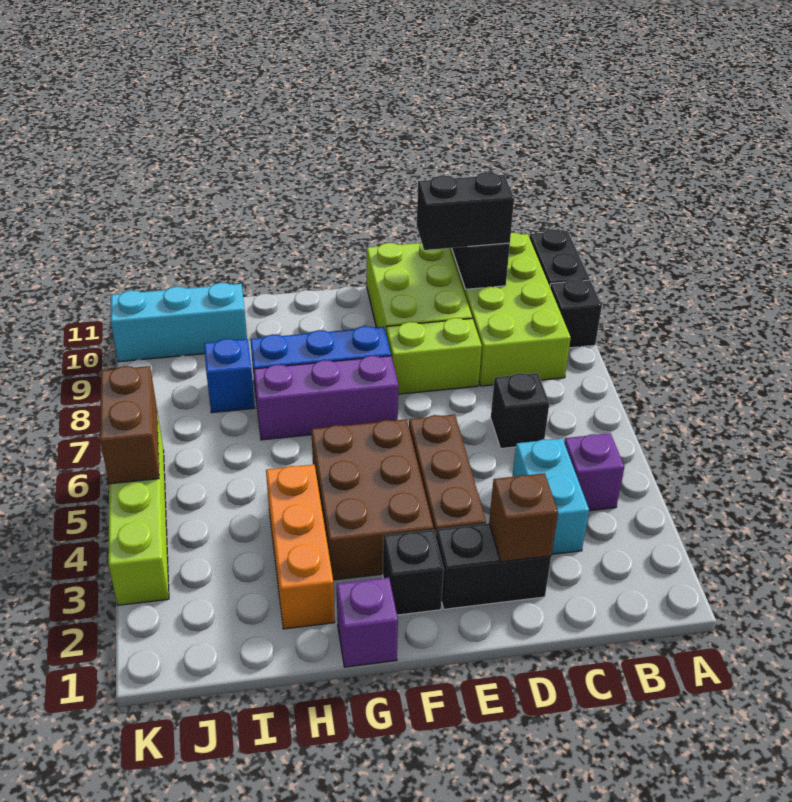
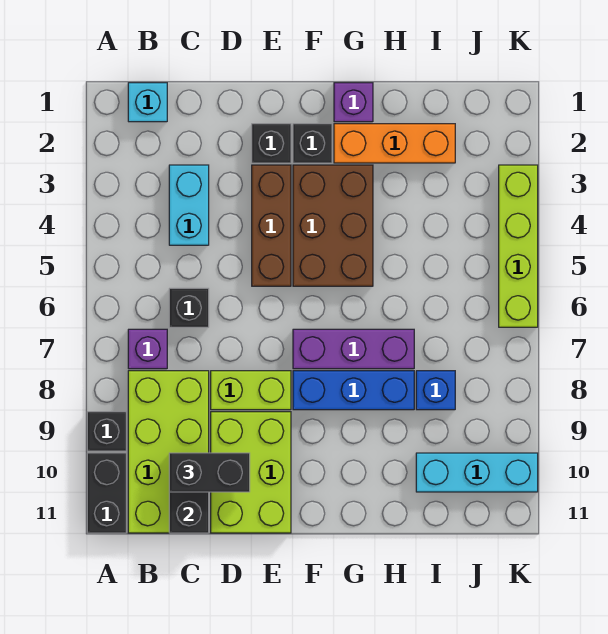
none -> cyan brick B1 level 1
purple brick B4 level 1 -> purple brick B7 level 1
black brick D2:E2 level 1 -> black brick E2 level 1
brown brick D2 level 2 -> none
orange brick H2:H4 level 1 -> orange brick G2:I2 level 1
brown brick K5:K6 level 2 -> none

